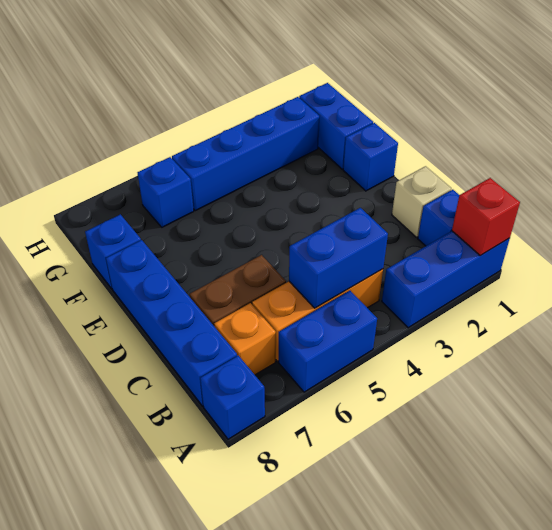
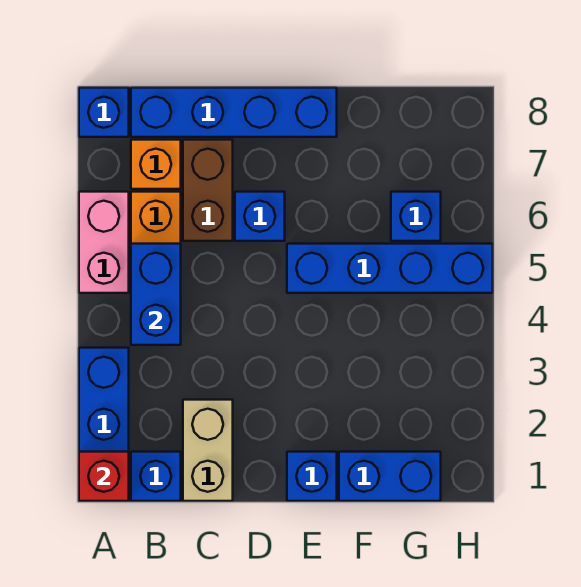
blue brick A5:A6 level 1 -> pink brick A5:A6 level 1
tan brick C1 level 1 -> tan brick C1:C2 level 1
blue brick F8 level 1 -> blue brick D6 level 1
blue brick G2:G5 level 1 -> blue brick E5:H5 level 1

